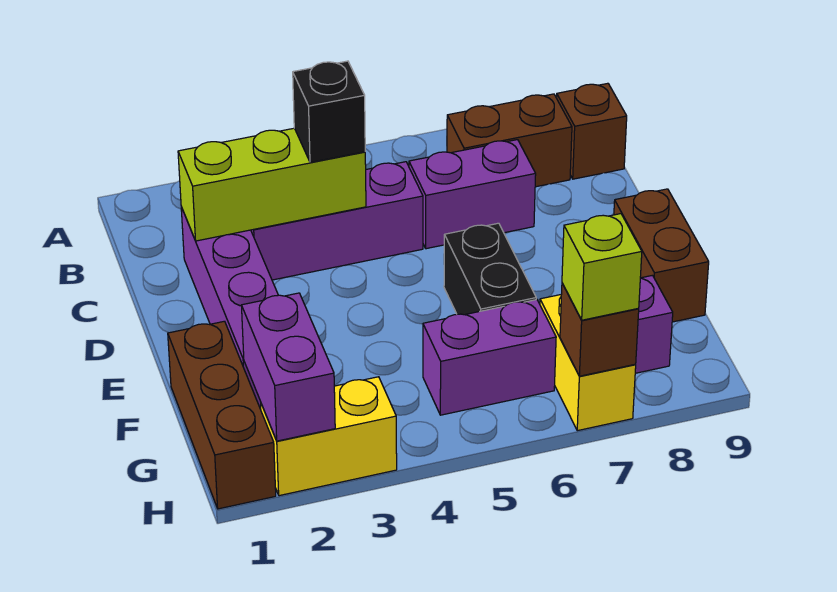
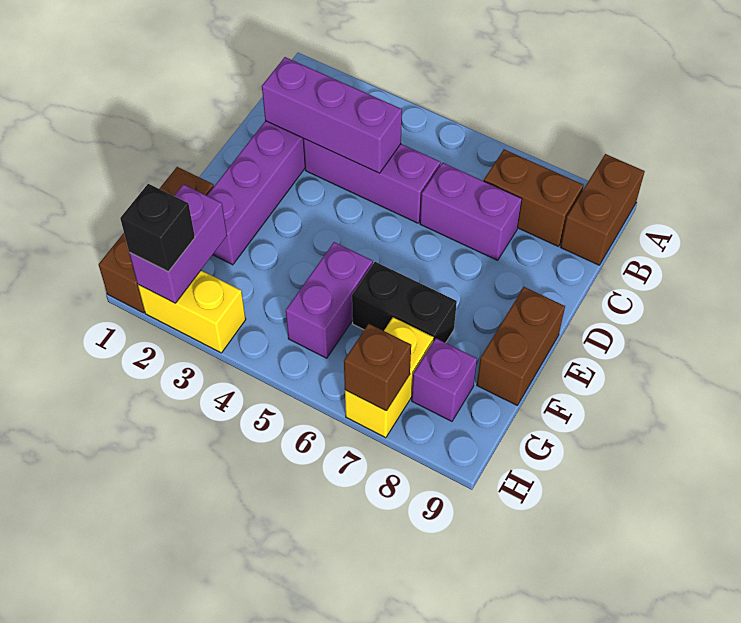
brown brick B9 level 1 -> brown brick A9:B9 level 1
lime brick C2:C4 level 2 -> purple brick C2:C4 level 2
black brick C4 level 3 -> black brick H2 level 3
black brick E6:F6 level 1 -> black brick F6:F7 level 1
purple brick G5:G6 level 1 -> purple brick F5:G5 level 1
lime brick H7 level 3 -> none

